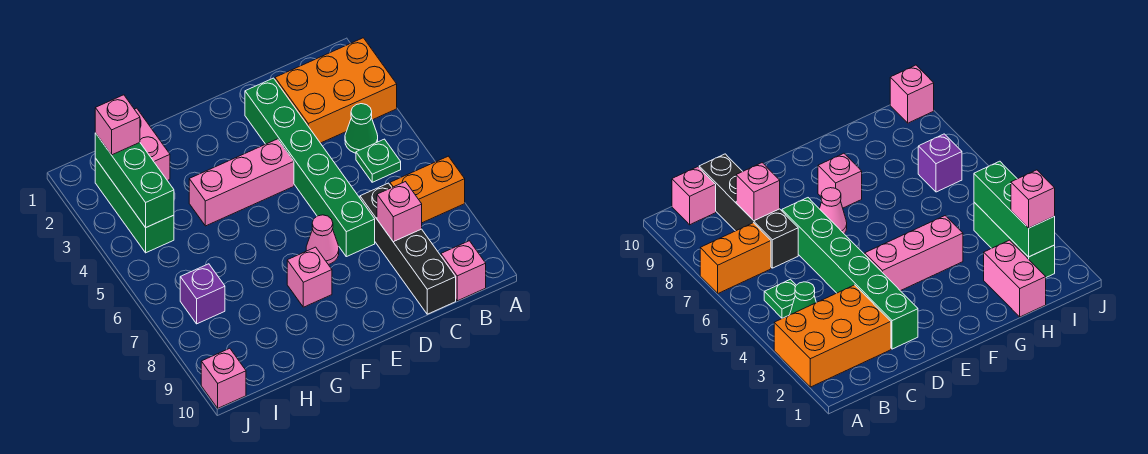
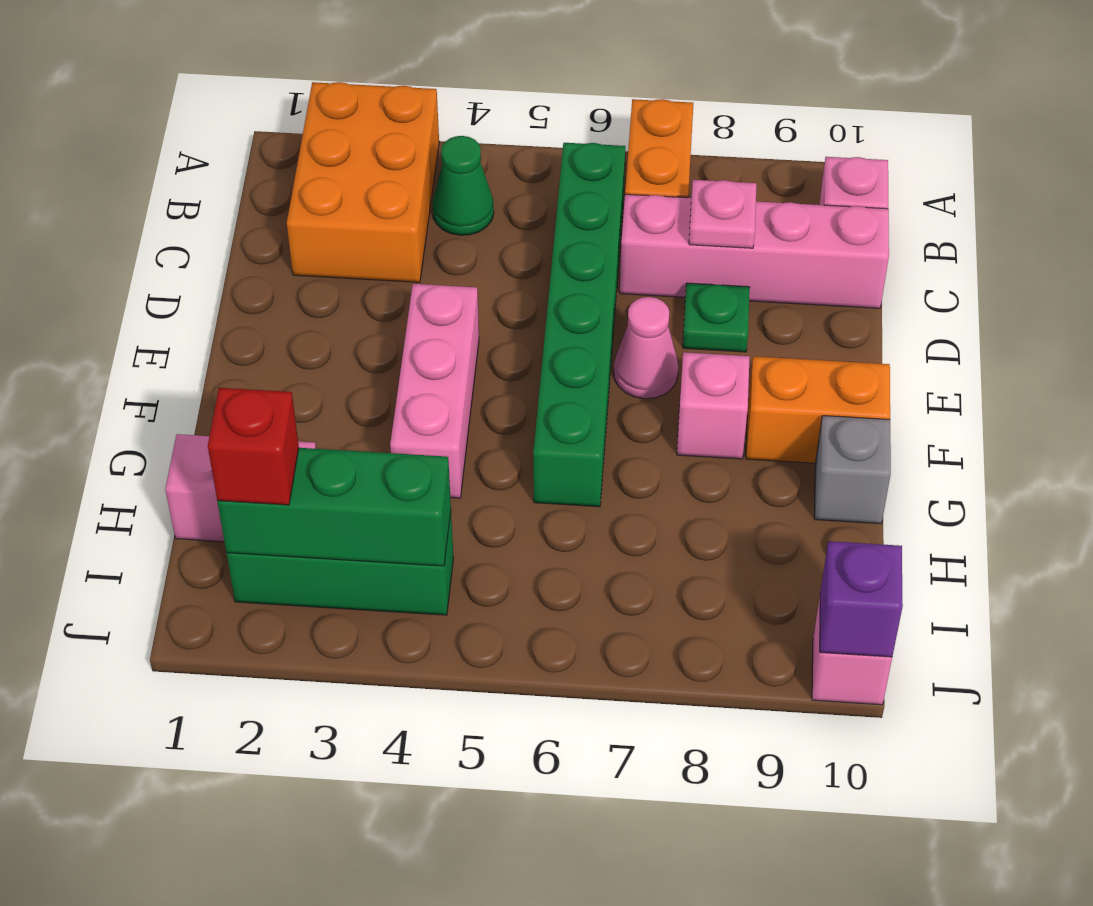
green plate B5 level 1 -> green plate D8 level 1
black brick C7:C10 level 1 -> pink brick C7:C10 level 1
pink brick C8 level 2 -> pink plate C8 level 2
green brick D2:D7 level 1 -> green brick B6:G6 level 1
none -> orange brick F9:F10 level 1
none -> grey brick G10 level 1
pink brick I2 level 3 -> red brick I2 level 3
purple brick I7 level 1 -> purple brick J10 level 2

